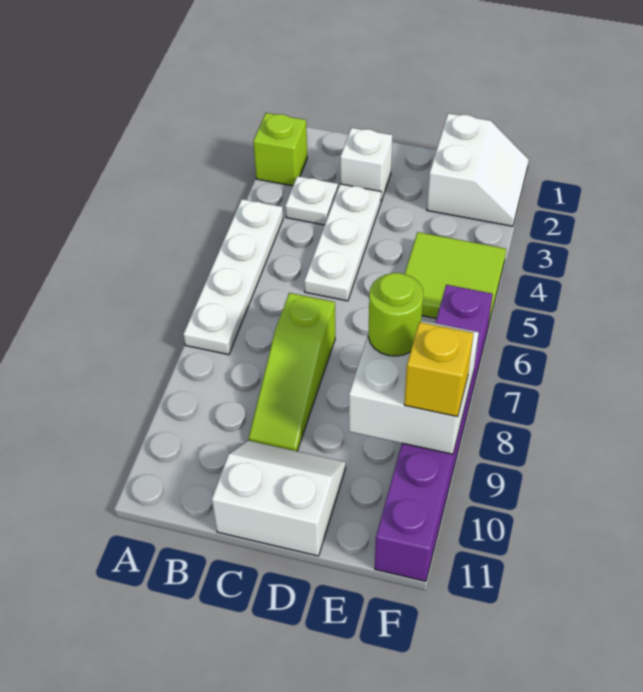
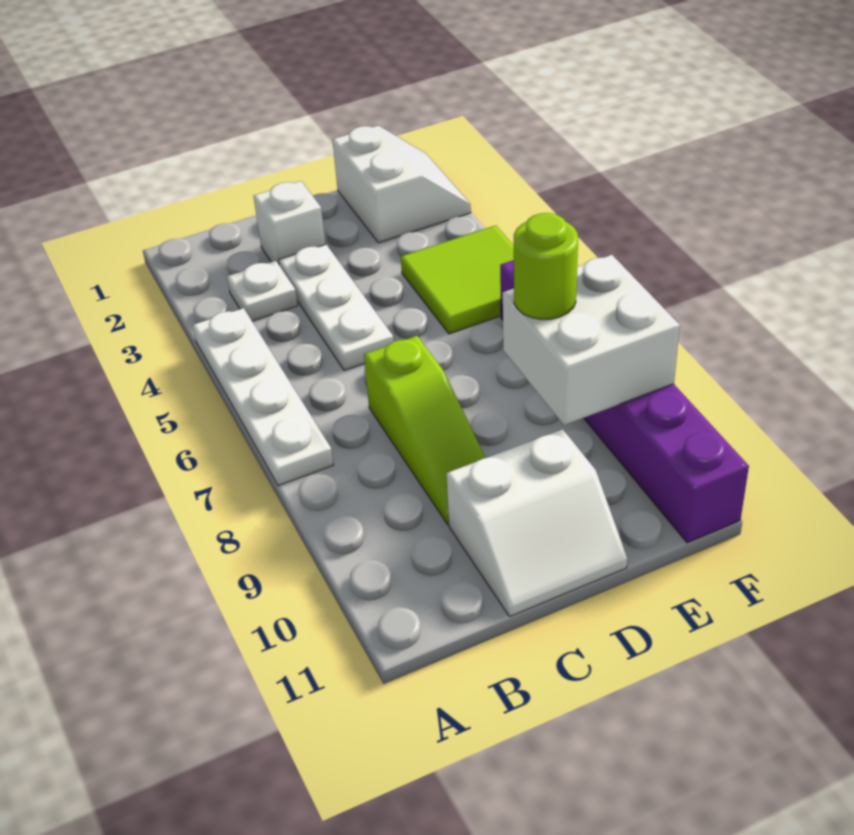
lime brick A2 level 1 -> none
white slope C10:D11 level 1 top 11 -> white slope C10:D11 level 1 top 10
yellow brick F9 level 3 -> none

